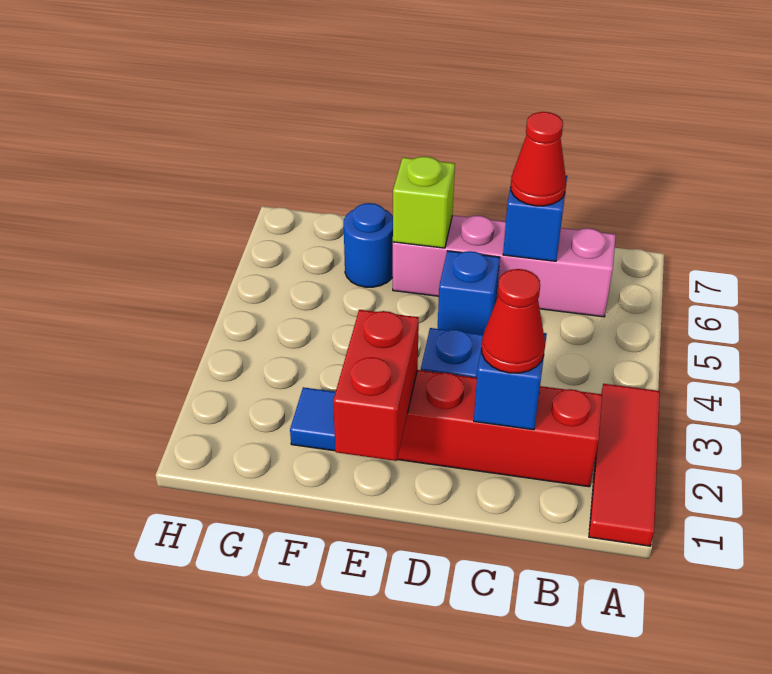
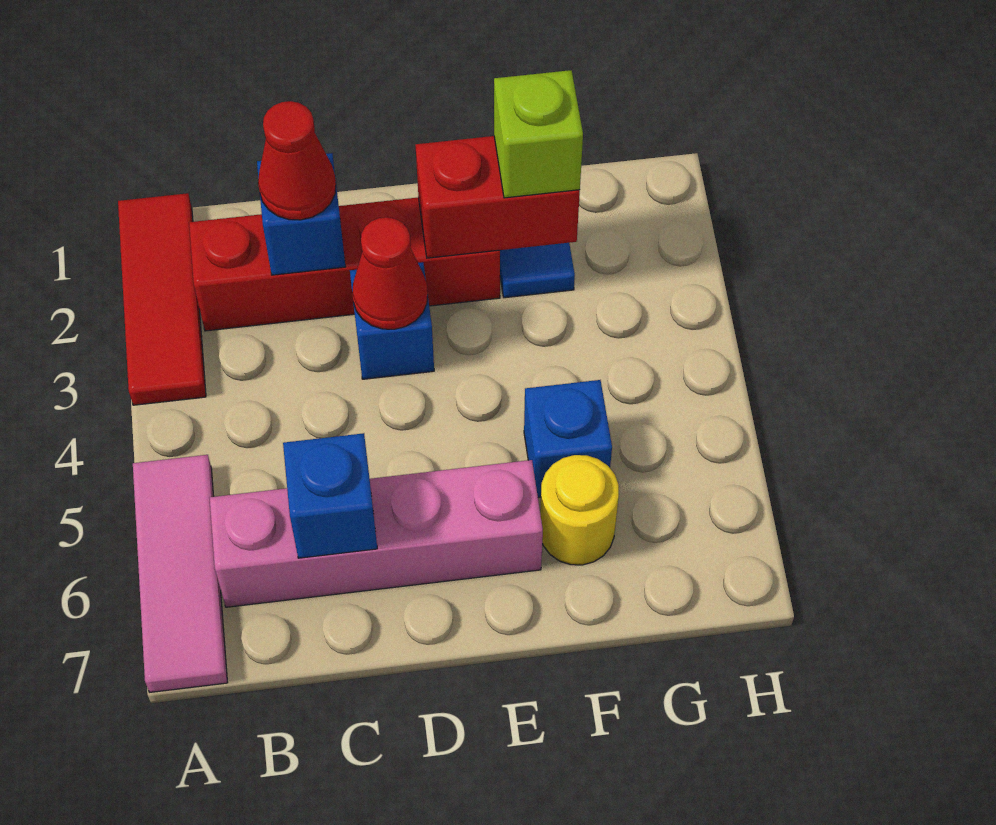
none -> pink tile A5:A7 level 1
red cone C6 level 3 -> red cone D3 level 2
blue brick D5 level 1 -> blue brick F5 level 1
red brick E1:E2 level 2 -> red brick E2:F2 level 2
lime brick E6 level 2 -> lime brick F2 level 3
blue round brick F6 level 1 -> yellow round brick F6 level 1

